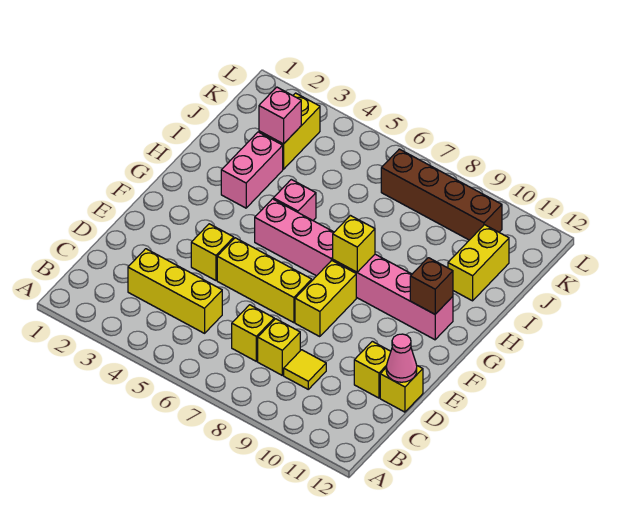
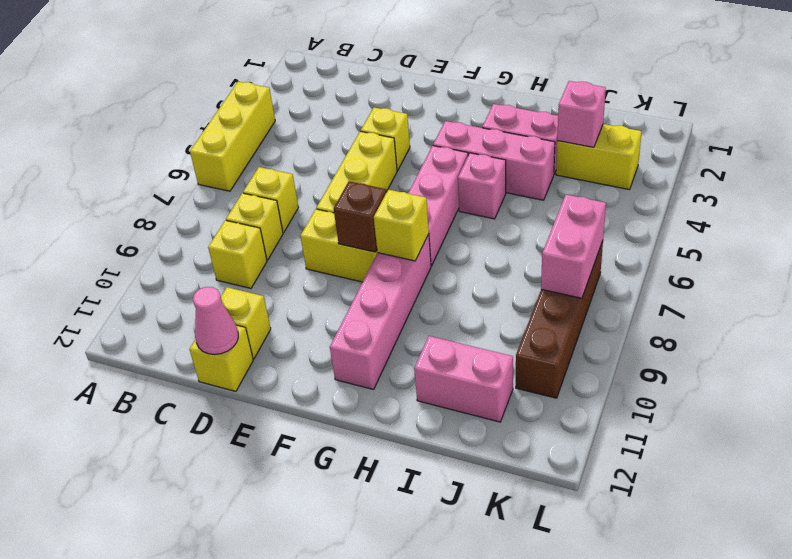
yellow brick C3:C5 level 1 -> yellow brick A4:A6 level 1
yellow tile C9 level 1 -> yellow brick C9 level 1
none -> pink brick G4:I4 level 1
brown brick G11 level 2 -> brown brick F8 level 2
yellow brick I11:J11 level 1 -> pink brick I11:J11 level 1
none -> pink brick K7:K8 level 2

